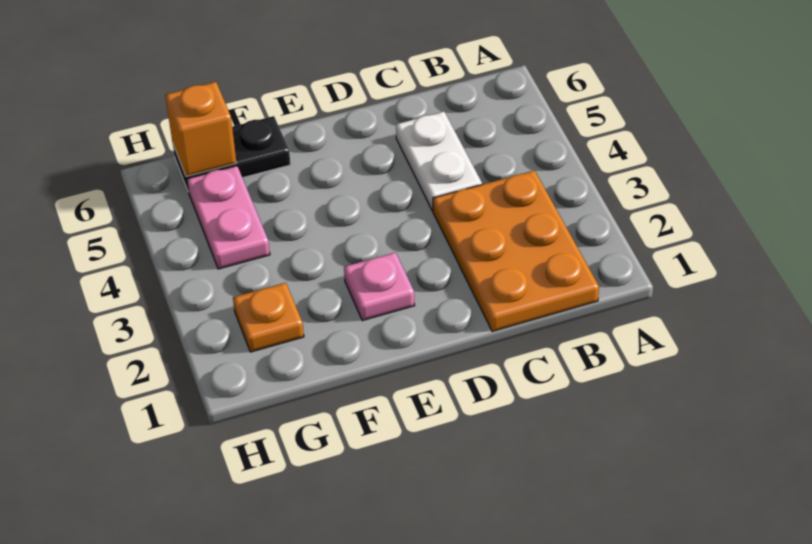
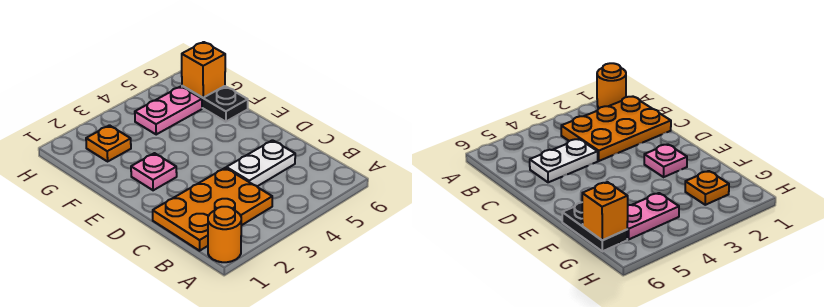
none -> orange round brick A1 level 1

